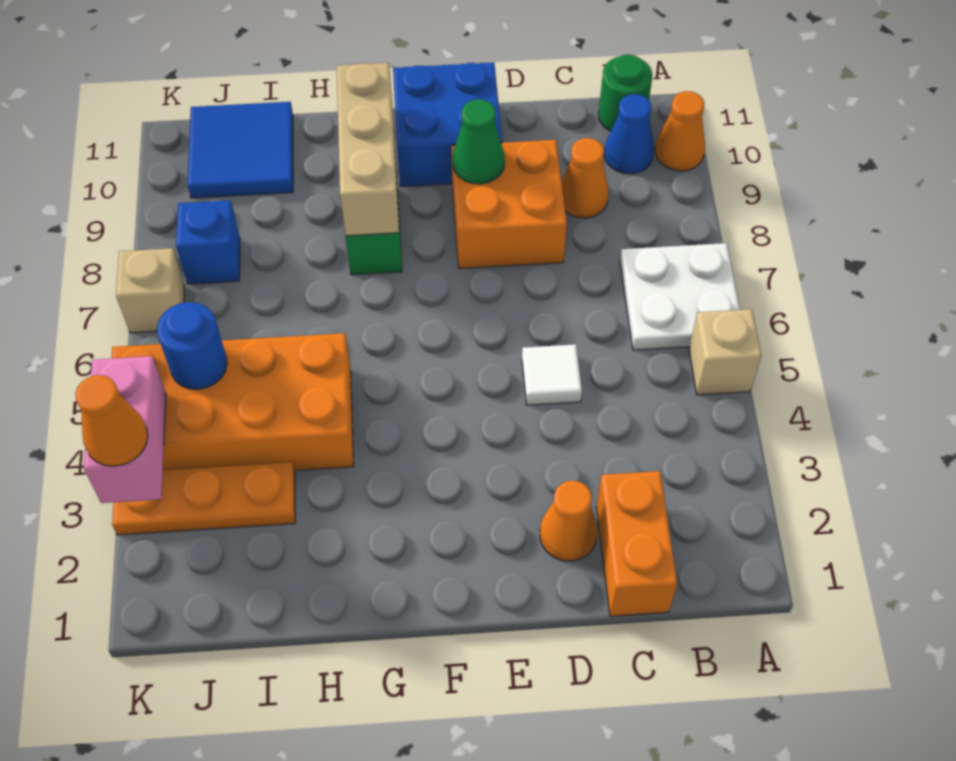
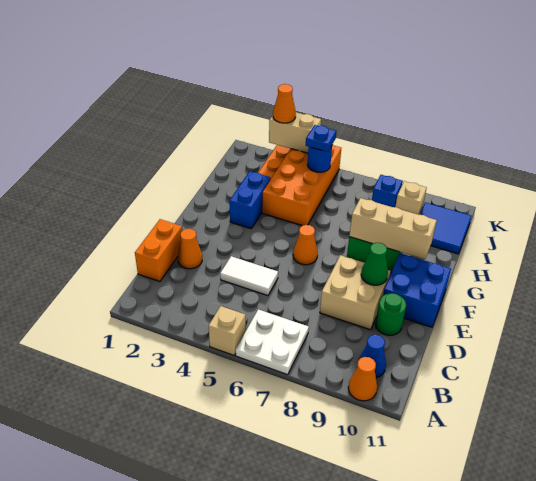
green round brick B11 level 1 -> green round brick D10 level 1
orange brick C1:C2 level 1 -> orange brick C1:D1 level 1
orange cone C9 level 1 -> orange cone F6 level 1
white tile D5 level 1 -> white tile D4:D5 level 1
orange brick D8:E9 level 1 -> tan brick D8:E9 level 1
none -> blue brick G3:H3 level 1
none -> blue plate J5 level 3
pink brick K3:K4 level 2 -> tan brick K3:K4 level 2
tan brick K7 level 1 -> tan brick J9 level 1

